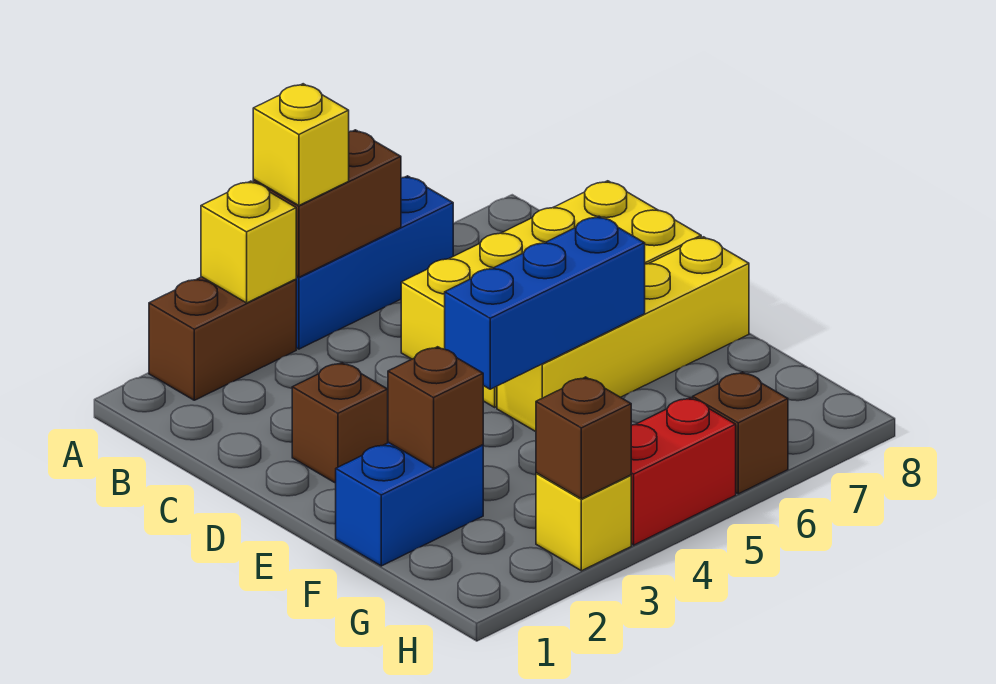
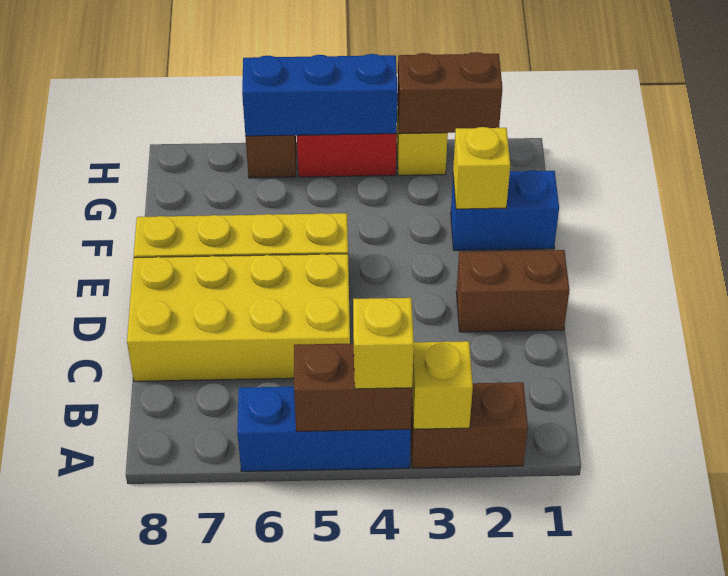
brown brick D2 level 1 -> brown brick D1:D2 level 1
blue brick E4:E6 level 2 -> blue brick H4:H6 level 2
brown brick F2 level 2 -> yellow brick F2 level 2
brown brick H3 level 2 -> brown brick H2:H3 level 2

